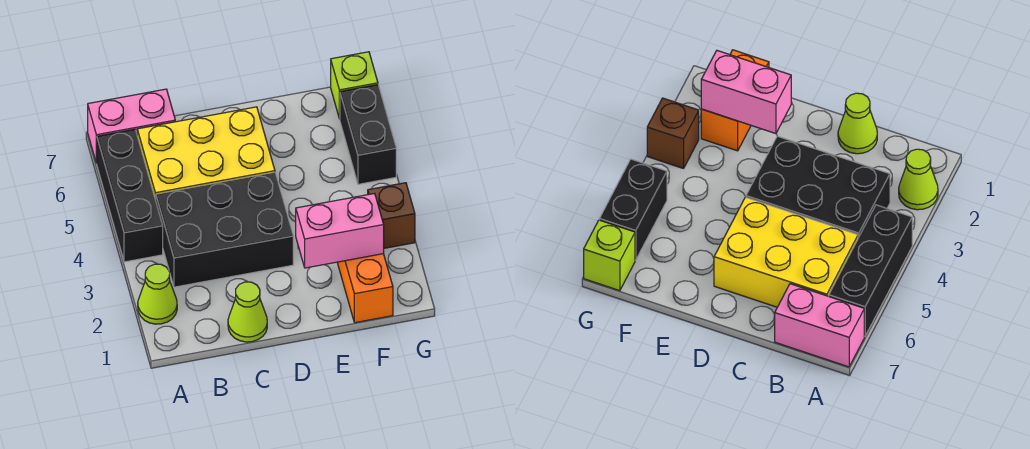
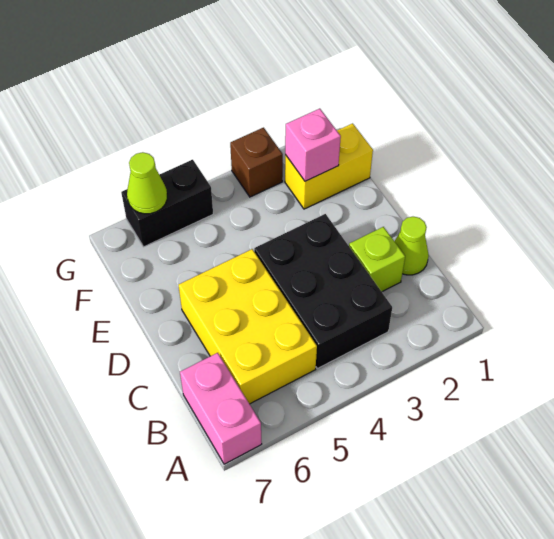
lime cone A2 level 1 -> lime cone G6 level 2
black brick A4:A6 level 1 -> none
pink brick E2:F2 level 2 -> pink brick F2 level 2
orange brick F1:F2 level 1 -> yellow brick F1:F2 level 1
lime brick G7 level 1 -> lime brick C2 level 1

